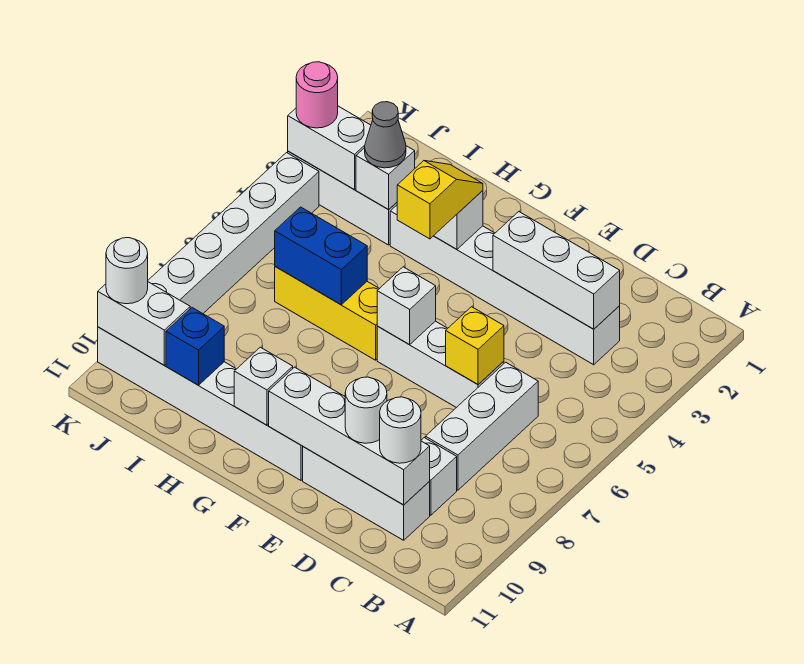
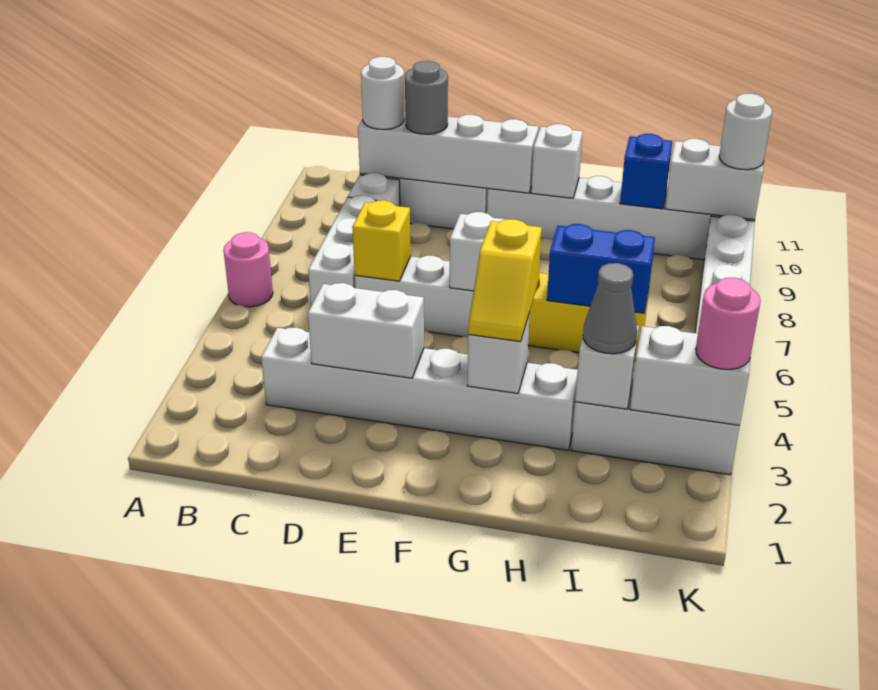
none -> pink round brick A6 level 1
white brick C3:E3 level 2 -> white brick D3:E3 level 2
white round brick D10 level 3 -> grey round brick D10 level 3

